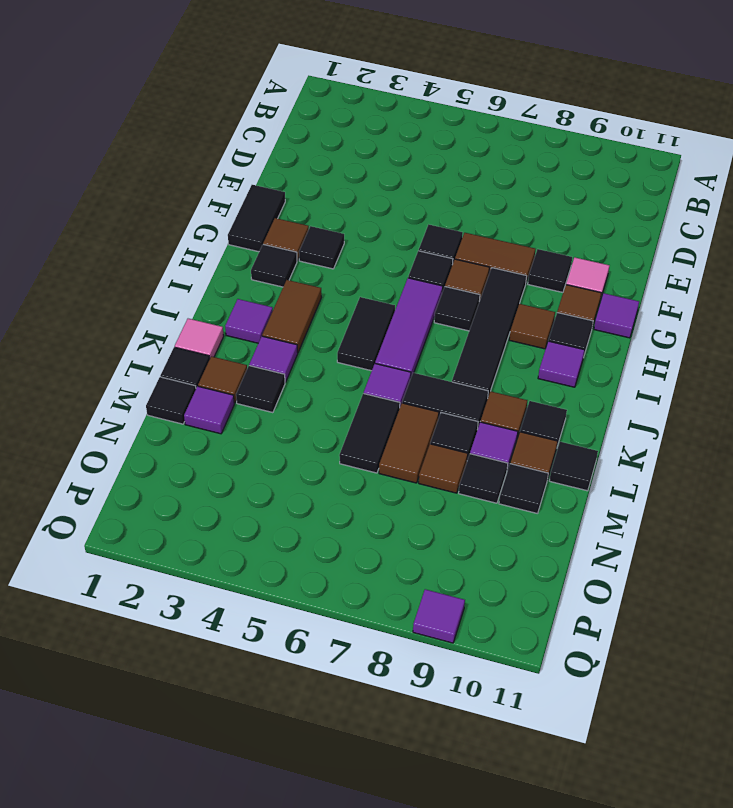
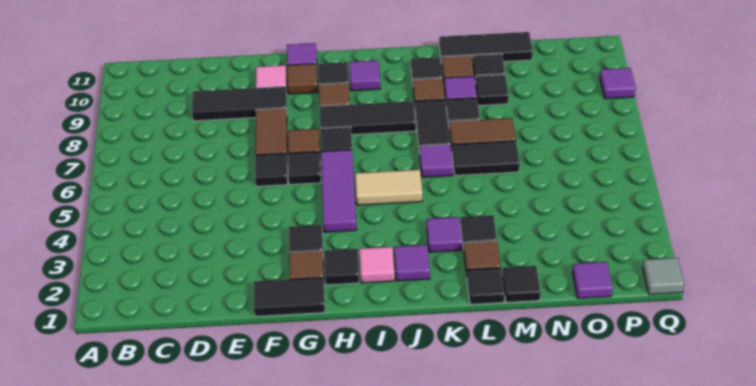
black tile F9 level 1 -> black tile D9:F9 level 1
black tile G8:J8 level 1 -> black tile H8:J8 level 1
purple tile H6:J6 level 1 -> purple tile H4:H6 level 1
brown tile I3:J3 level 1 -> none
black tile I5:J5 level 1 -> tan tile I5:J5 level 1
pink tile K1 level 1 -> pink tile I2 level 1
black tile L11 level 1 -> black tile L11:N11 level 1
purple tile M2 level 1 -> purple tile O1 level 1
brown tile M8 level 1 -> none
none -> grey tile Q1 level 1

